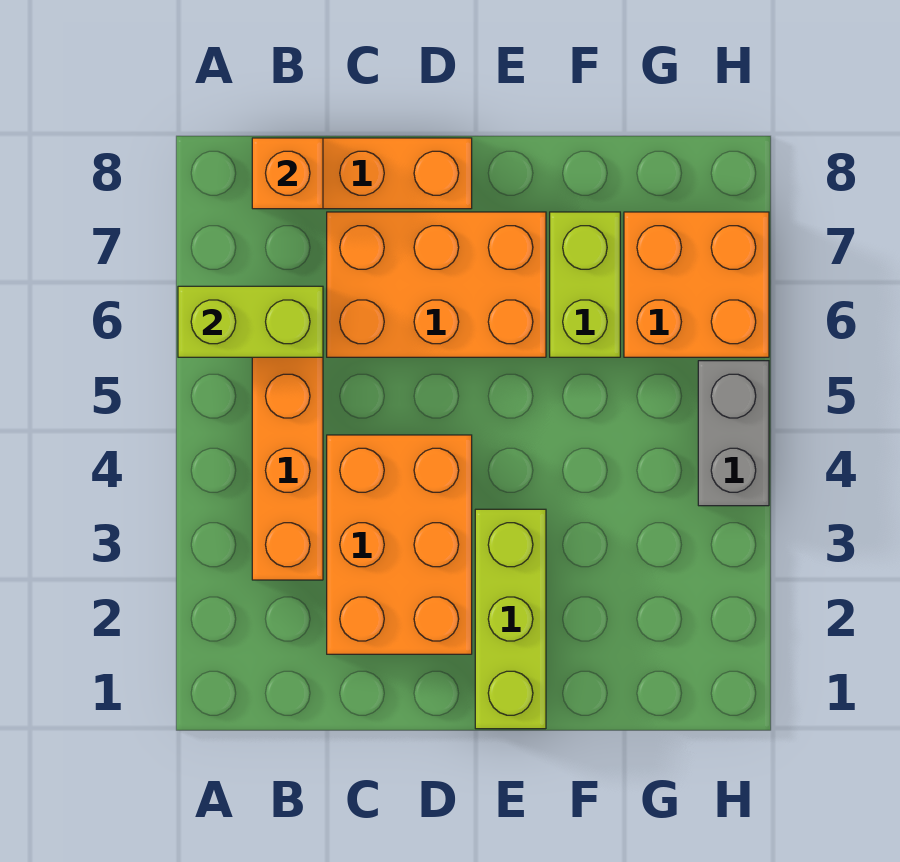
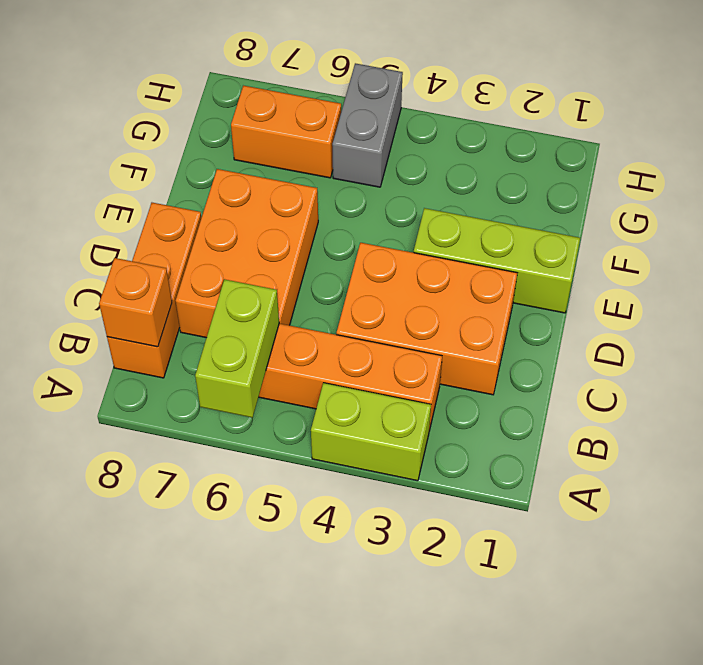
lime brick F6:F7 level 1 -> lime brick A3:A4 level 1
orange brick G6:H7 level 1 -> orange brick G6:G7 level 1
grey brick H4:H5 level 1 -> grey brick G5:H5 level 1

